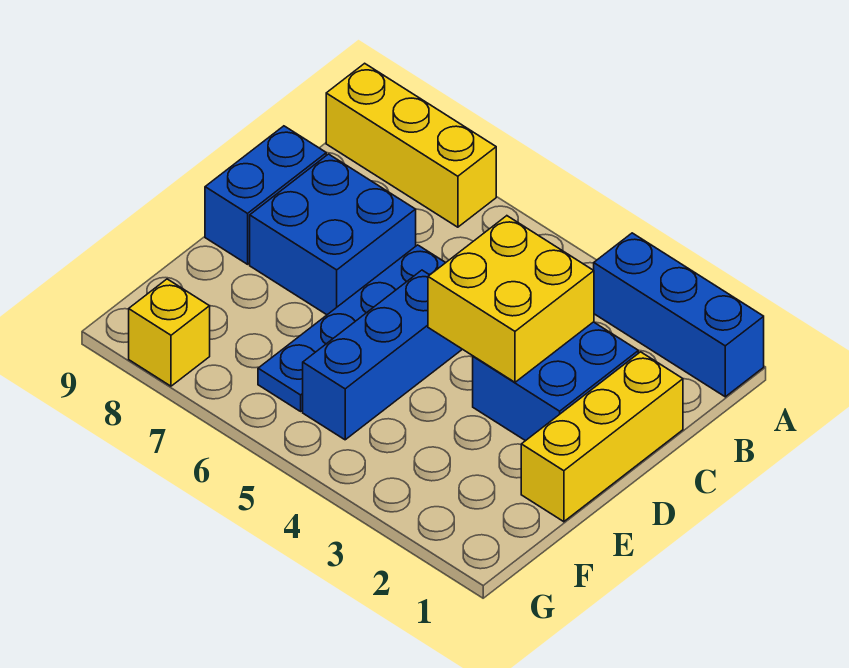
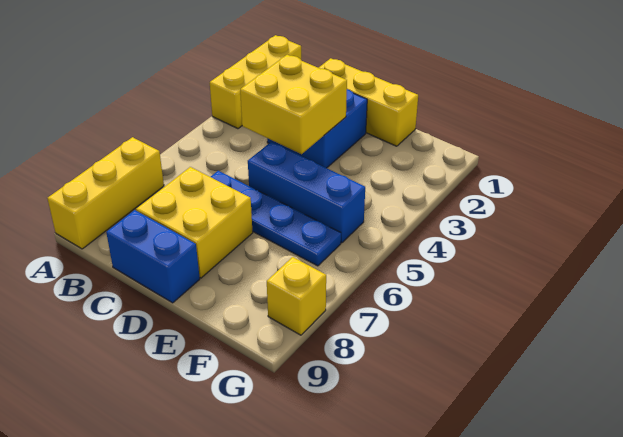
blue brick A1:A3 level 1 -> yellow brick A1:A3 level 1
blue brick C7:D8 level 1 -> yellow brick C7:D8 level 1

